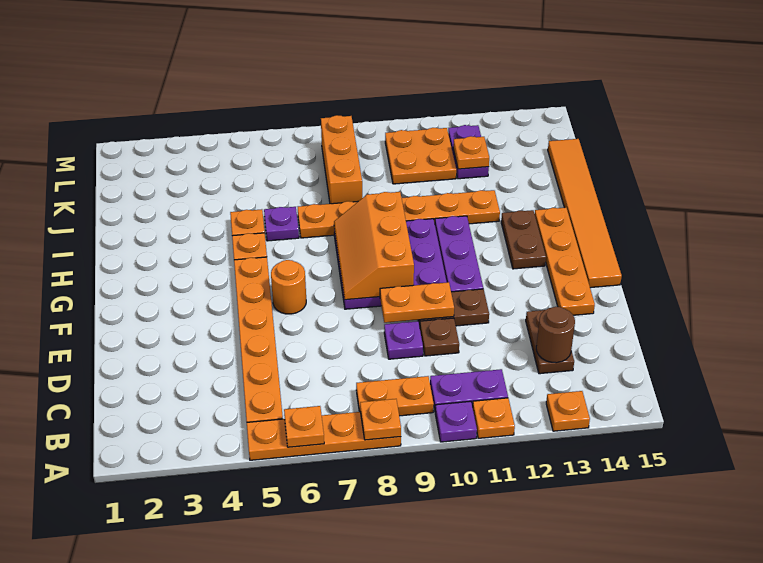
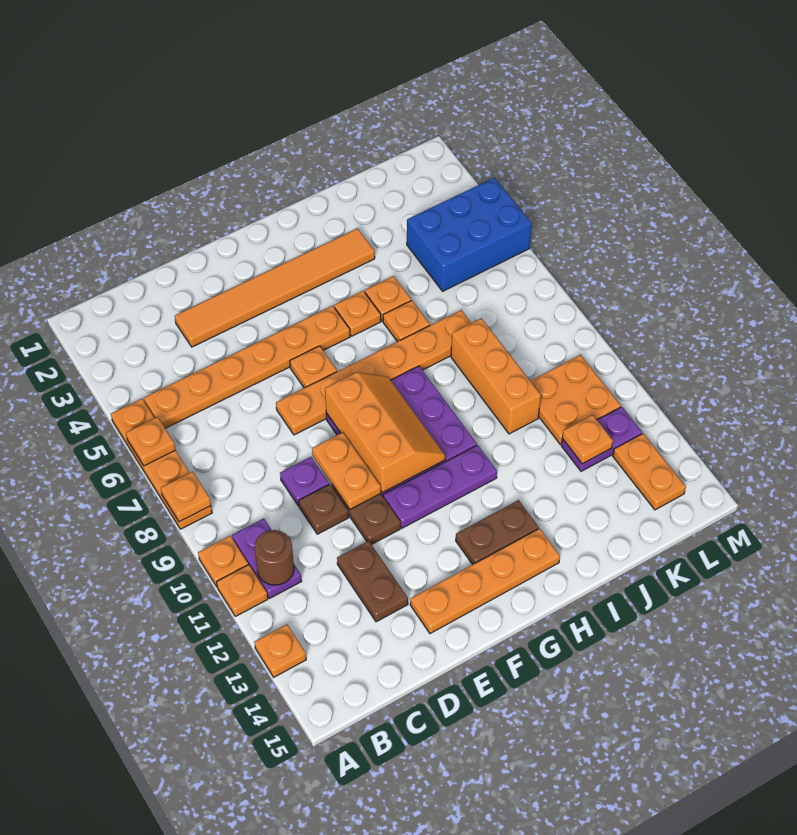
purple plate A10 level 1 -> orange plate A10 level 1
orange plate B8:B9 level 1 -> orange plate L13:L14 level 1
brown plate C13:D13 level 1 -> brown plate D12:D13 level 1
brown round brick C13 level 2 -> brown round brick B11 level 2
orange round brick F6 level 1 -> orange plate F6 level 1
orange slope F8:H9 level 2 top 9 -> orange slope F8:G10 level 2 top F
orange tile F15:K15 level 1 -> orange tile D3:I3 level 1
purple plate I6 level 1 -> orange plate I6 level 1
orange plate I7:I12 level 1 -> orange plate E7:J7 level 1
orange brick J8:L8 level 1 -> orange brick J8:J10 level 1
none -> blue brick K4:M5 level 1

